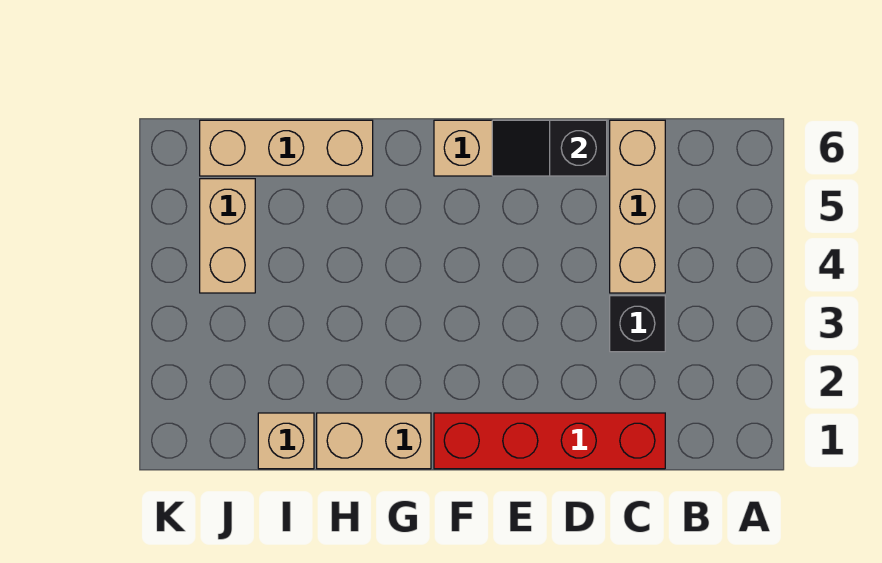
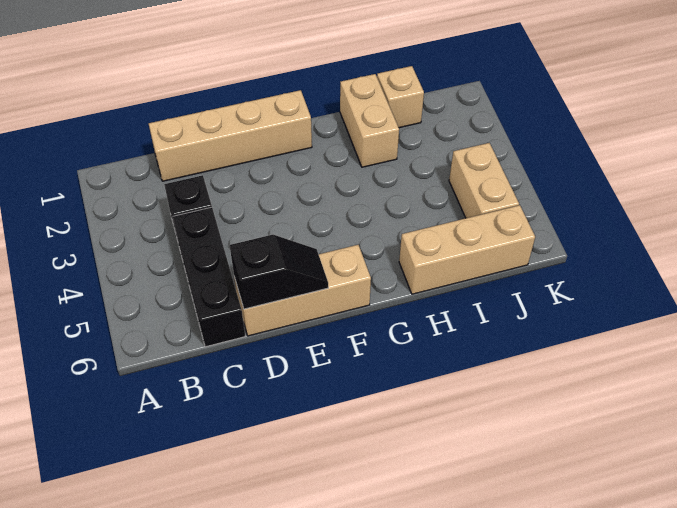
red brick C1:F1 level 1 -> tan brick C1:F1 level 1
tan brick C4:C6 level 1 -> black brick C4:C6 level 1
tan brick G1:H1 level 1 -> tan brick H1:H2 level 1

